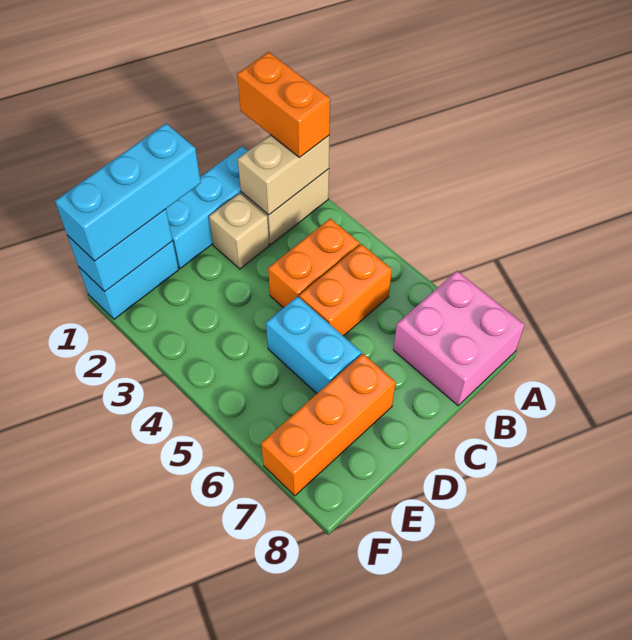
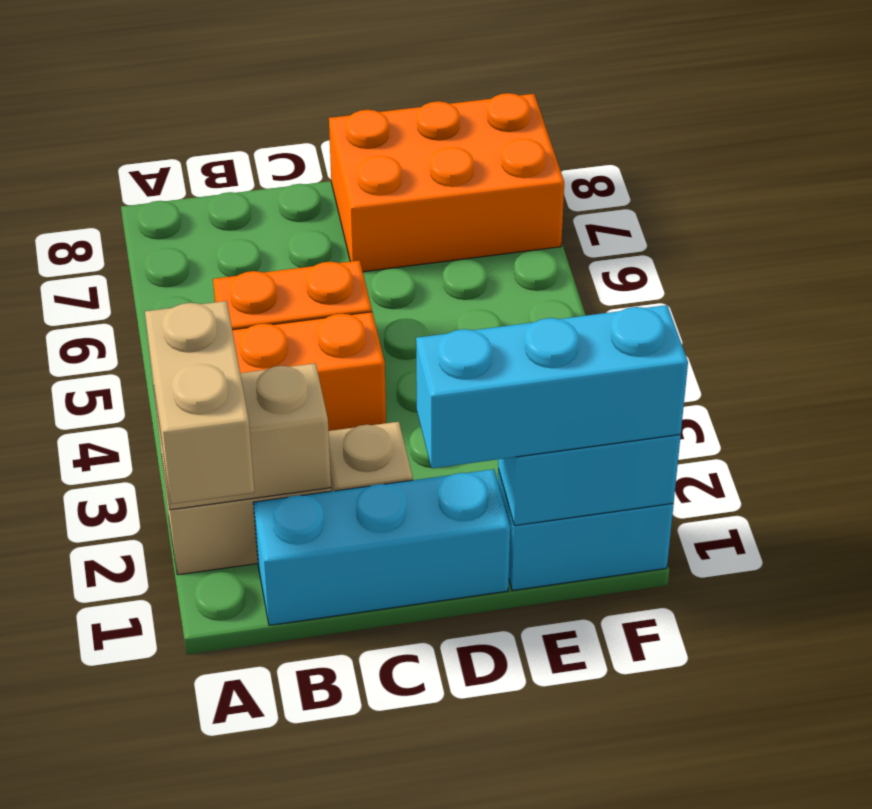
orange brick A1:A2 level 3 -> tan brick A1:A2 level 3
pink brick A7:B8 level 1 -> none
cyan brick D5:D6 level 1 -> none
orange brick D7:F7 level 1 -> orange brick D7:F8 level 1

